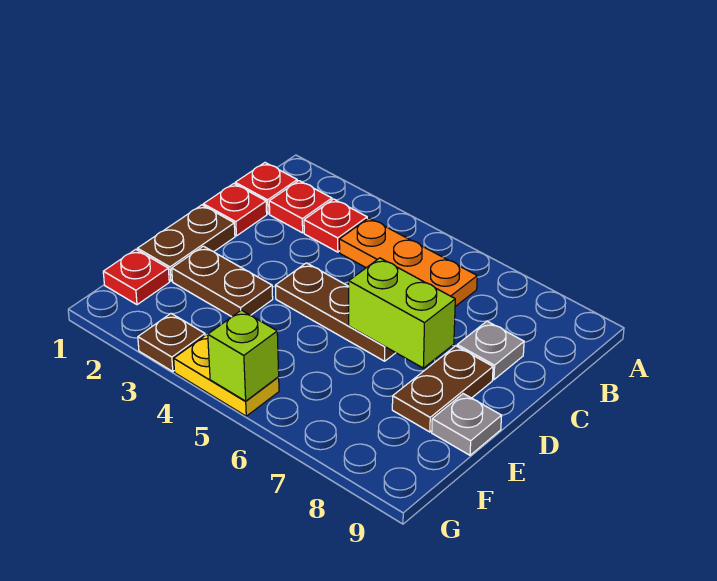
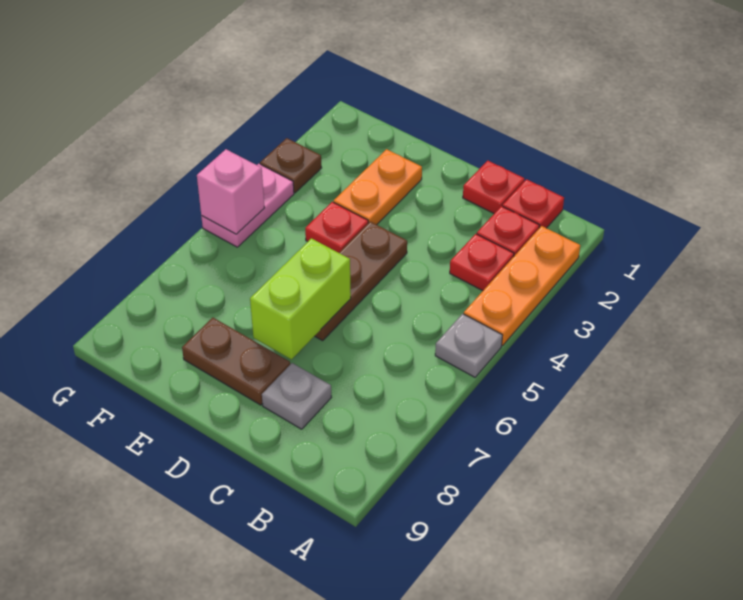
orange plate B4:B6 level 1 -> orange plate A2:A4 level 1
brown plate D1:E1 level 1 -> none
brown plate E2:E3 level 1 -> orange plate E2:E3 level 1
grey plate E9 level 1 -> grey plate A5 level 1
red plate F1 level 1 -> red plate E4 level 1
yellow plate G4:G5 level 1 -> pink plate G4:G5 level 1
lime brick G5 level 2 -> pink brick G5 level 2

